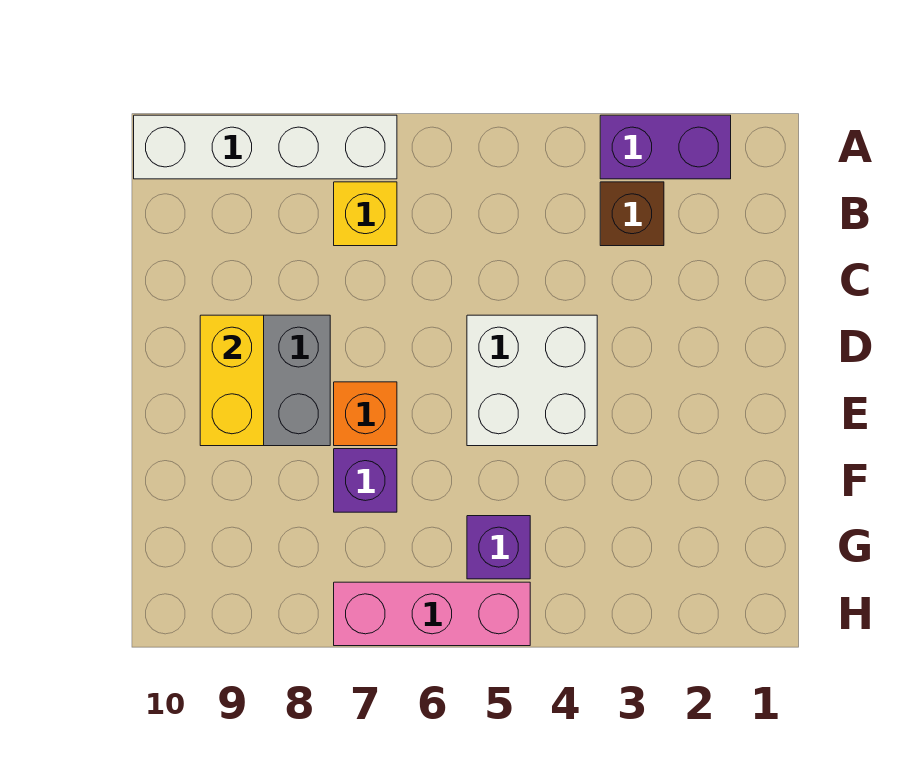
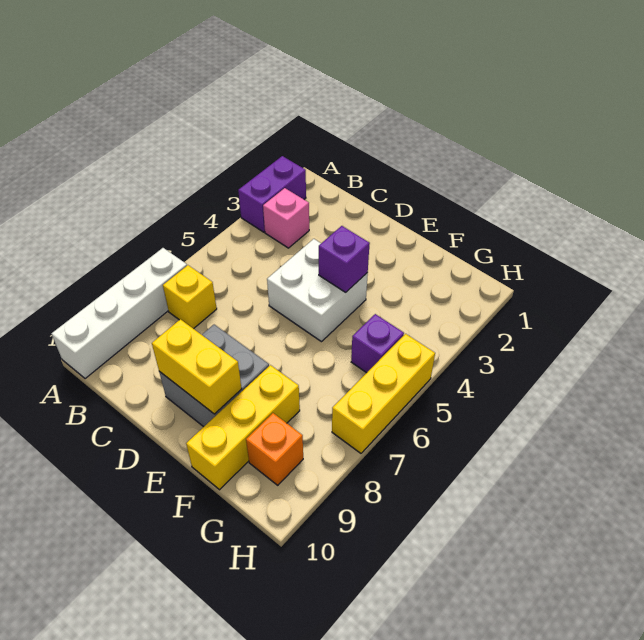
brown brick B3 level 1 -> pink brick B3 level 1
orange brick E7 level 1 -> orange brick G9 level 1
purple brick F7 level 1 -> purple brick E4 level 2
none -> yellow brick F8:F10 level 1
pink brick H5:H7 level 1 -> yellow brick H5:H7 level 1

